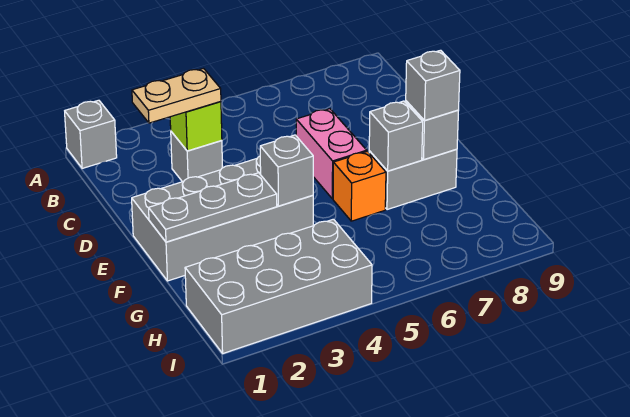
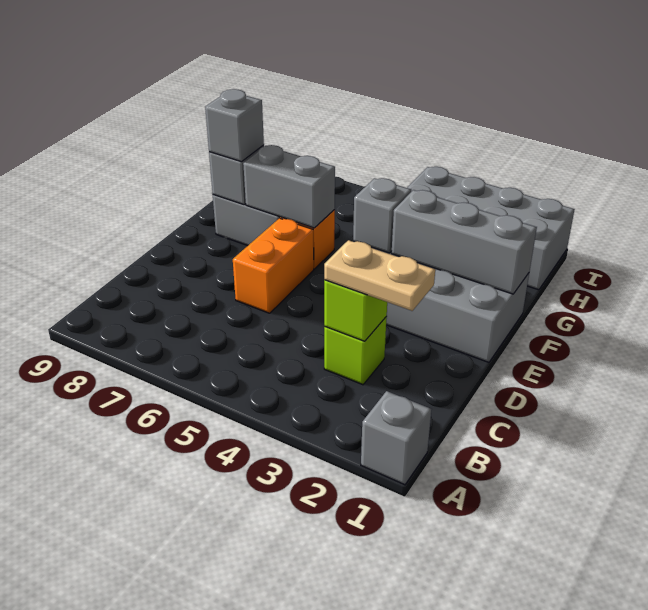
grey brick C3 level 1 -> lime brick C3 level 1
pink brick D6:E6 level 1 -> orange brick D6:E6 level 1
grey plate F1:F3 level 2 -> grey brick F1:F3 level 2
grey brick F7 level 2 -> grey brick F6:F7 level 2

